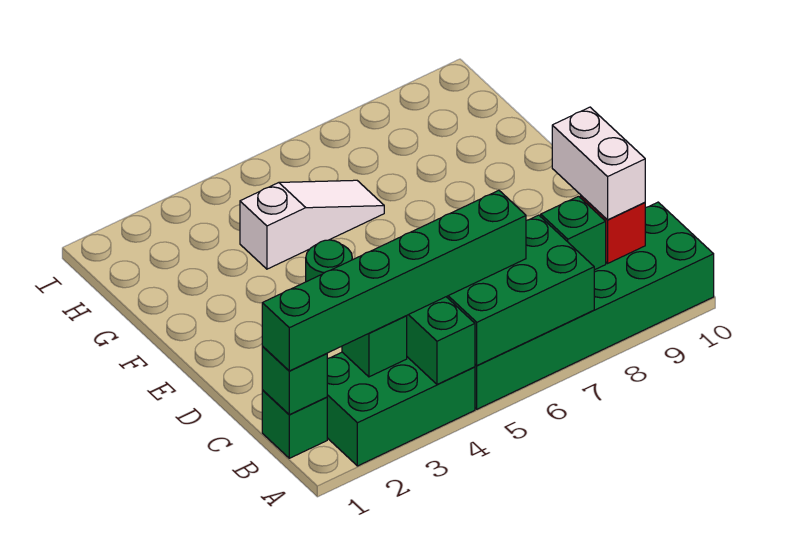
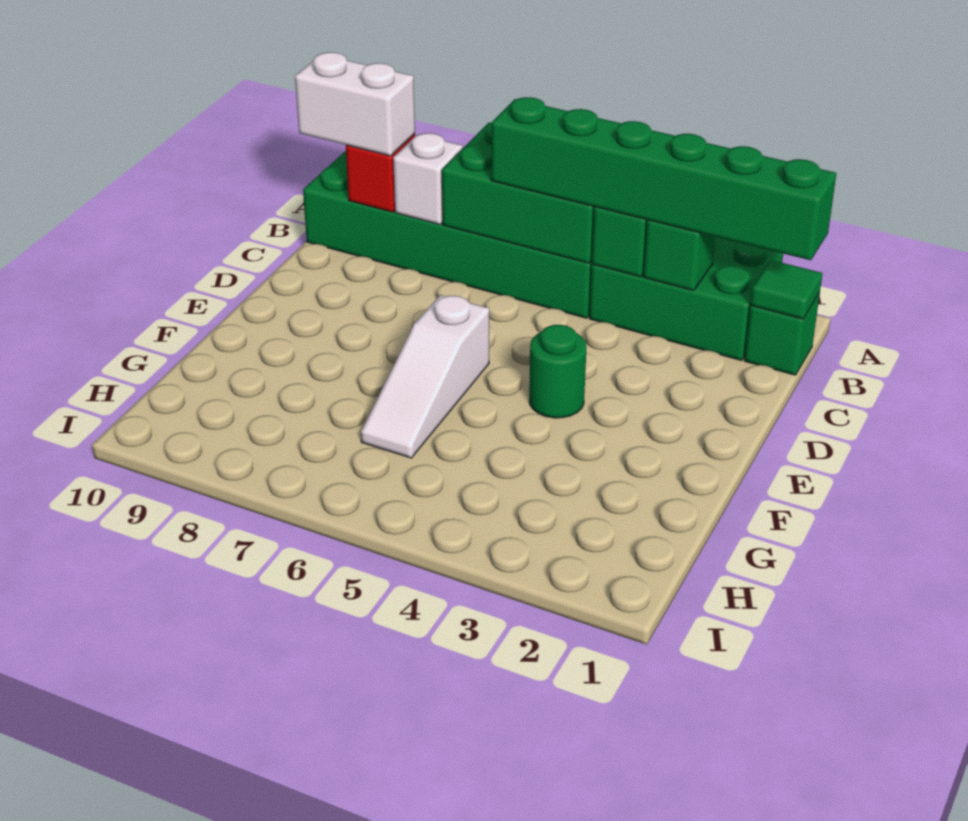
green brick B1 level 2 -> green tile B1 level 2
green brick B8 level 2 -> white brick B8 level 2
white brick B9:C9 level 3 -> white brick B9:B10 level 3
white slope G4:G6 level 1 top 4 -> white slope E6:G6 level 1 top E

